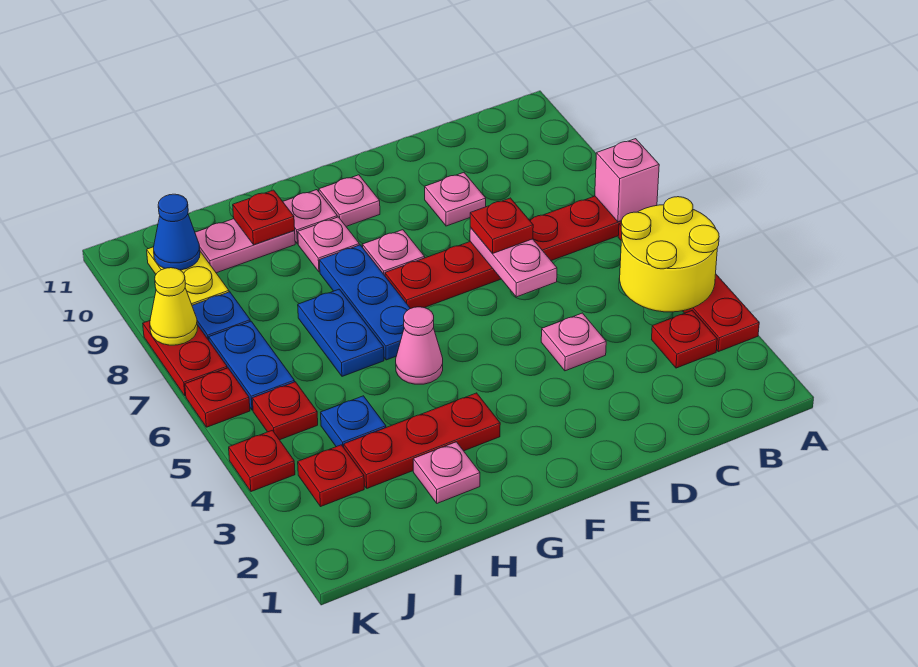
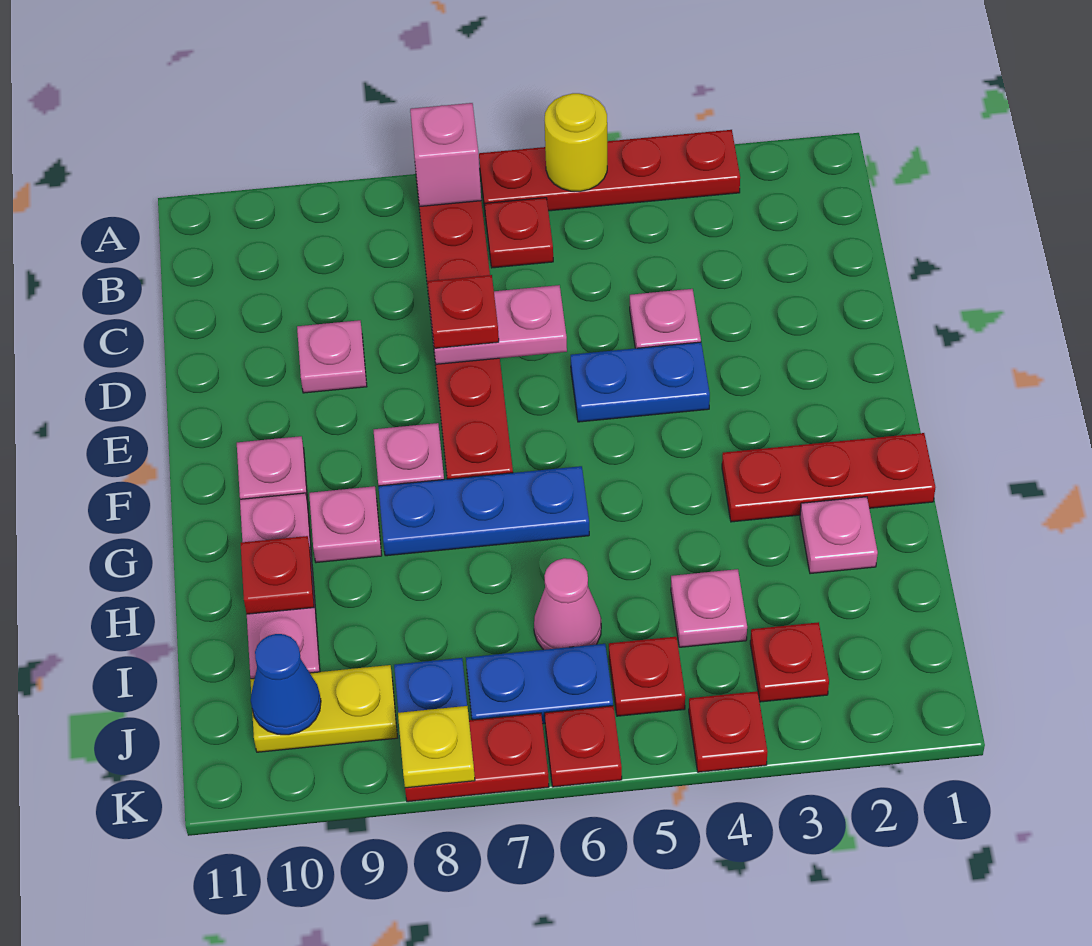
yellow round brick A4:B5 level 2 -> yellow round brick A5 level 2
red plate B3 level 1 -> red plate B6 level 1
red plate G3:I3 level 1 -> red plate G1:G3 level 1
pink cone G5 level 1 -> pink cone I6 level 1
blue plate H6:H7 level 1 -> blue plate E4:E5 level 1
blue plate I4 level 1 -> pink plate I4 level 1
yellow cone K8 level 2 -> yellow plate K8 level 2

